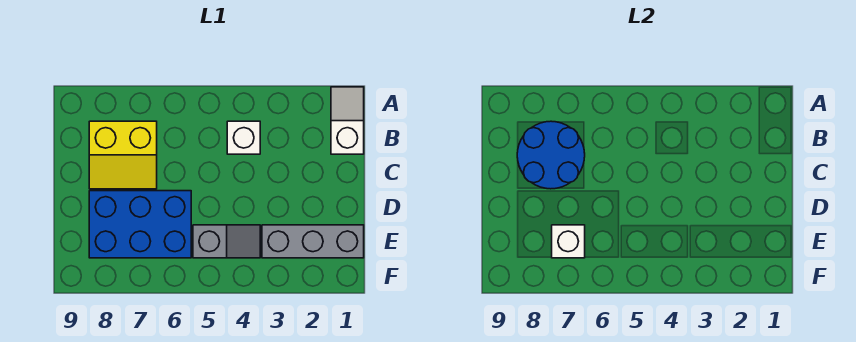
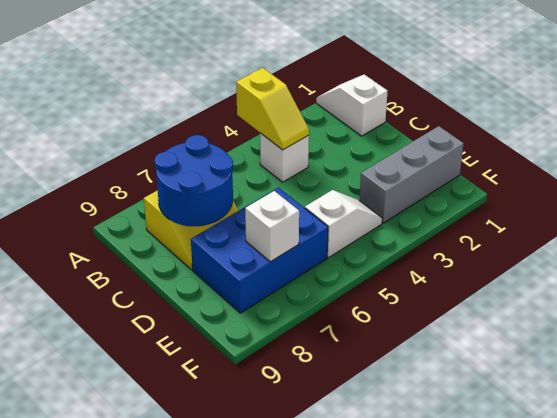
none -> yellow slope A4:B4 level 2 top A
grey slope E4:E5 level 1 top 5 -> white slope E4:E5 level 1 top 5

